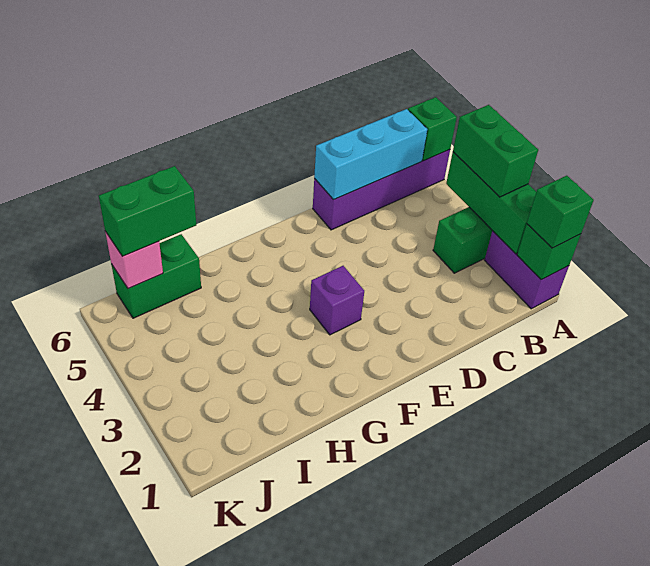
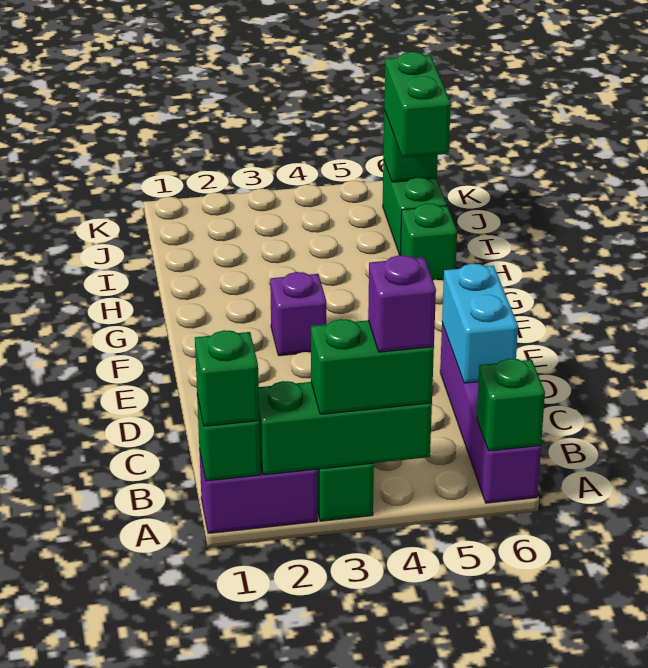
none -> purple brick A4 level 4
cyan brick B6:D6 level 2 -> cyan brick C6:D6 level 2
none -> green brick H6 level 1
pink brick J6 level 2 -> green brick J6 level 2

